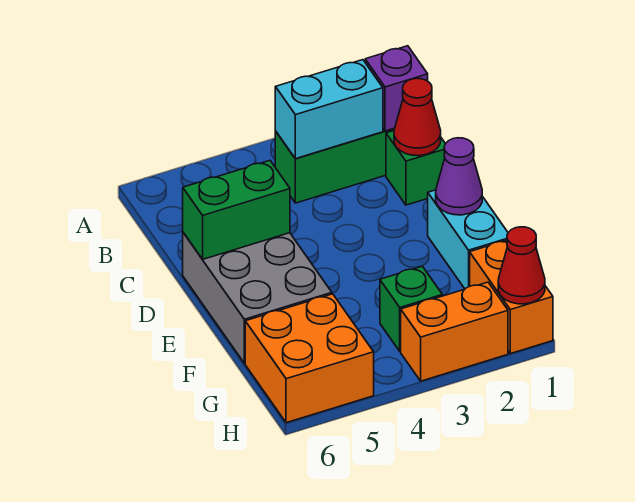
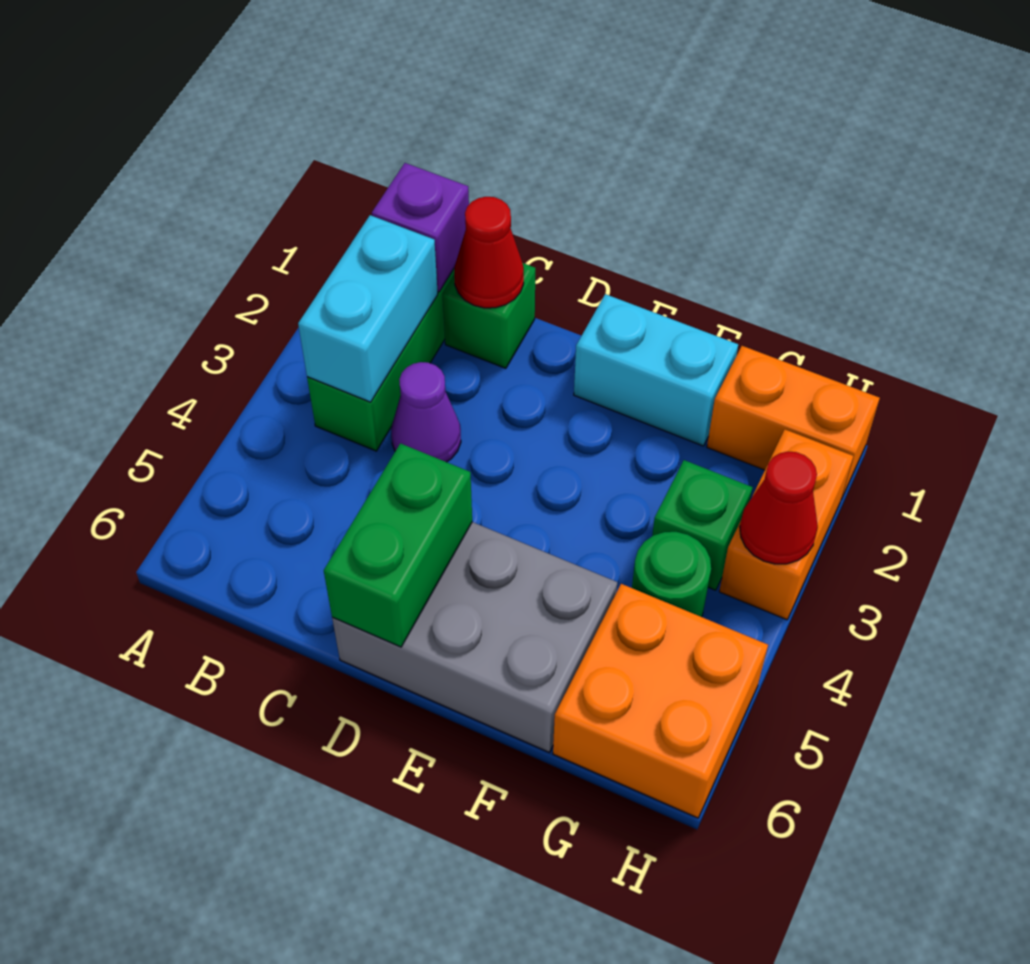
purple cone E1 level 2 -> purple cone C3 level 1
none -> green round brick G4 level 1
red cone H1 level 2 -> red cone H3 level 2

